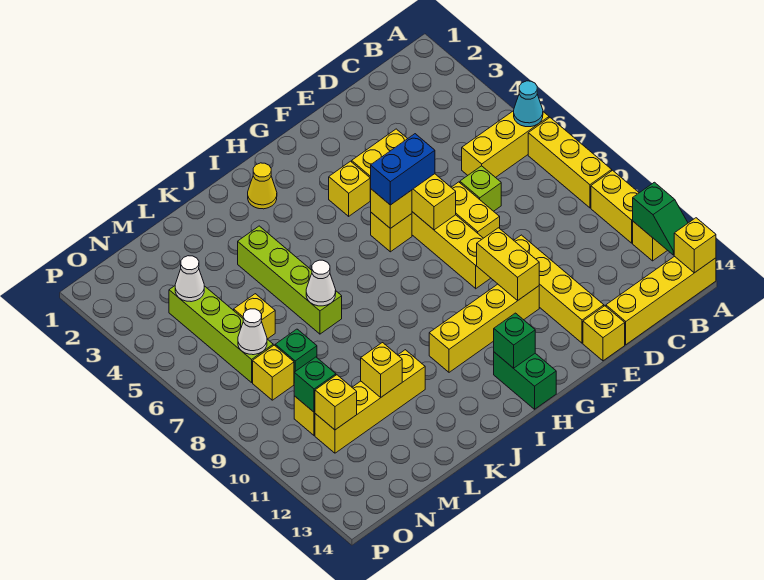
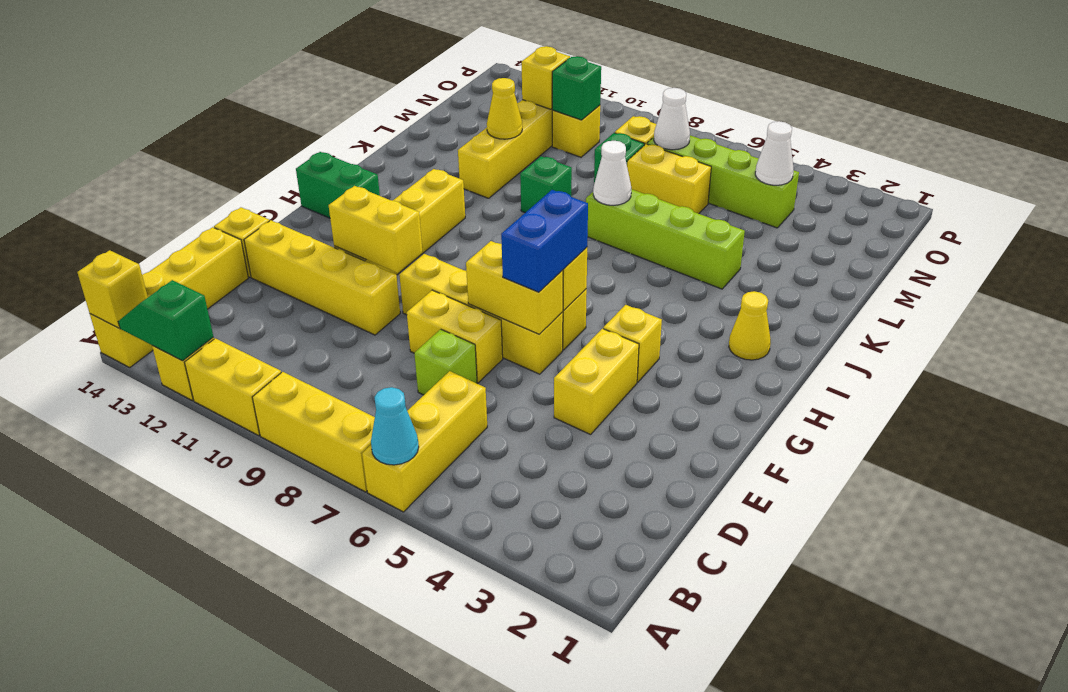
green brick H13 level 2 -> green brick K9 level 1
yellow brick L11 level 2 -> yellow cone L11 level 2
yellow brick M6 level 1 -> yellow brick M6:M7 level 1

